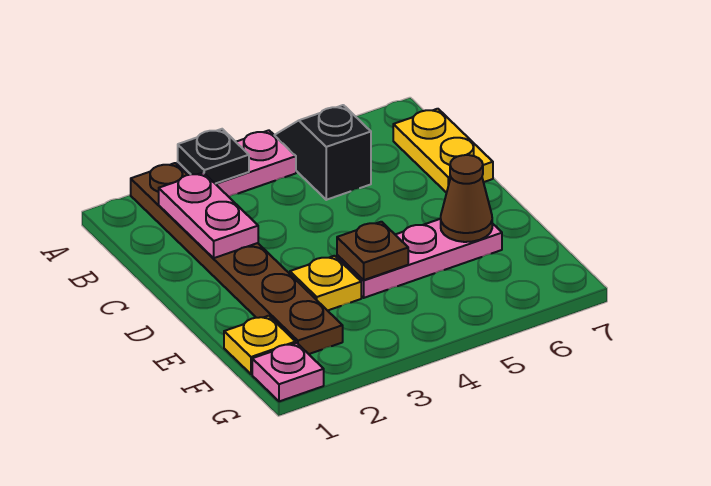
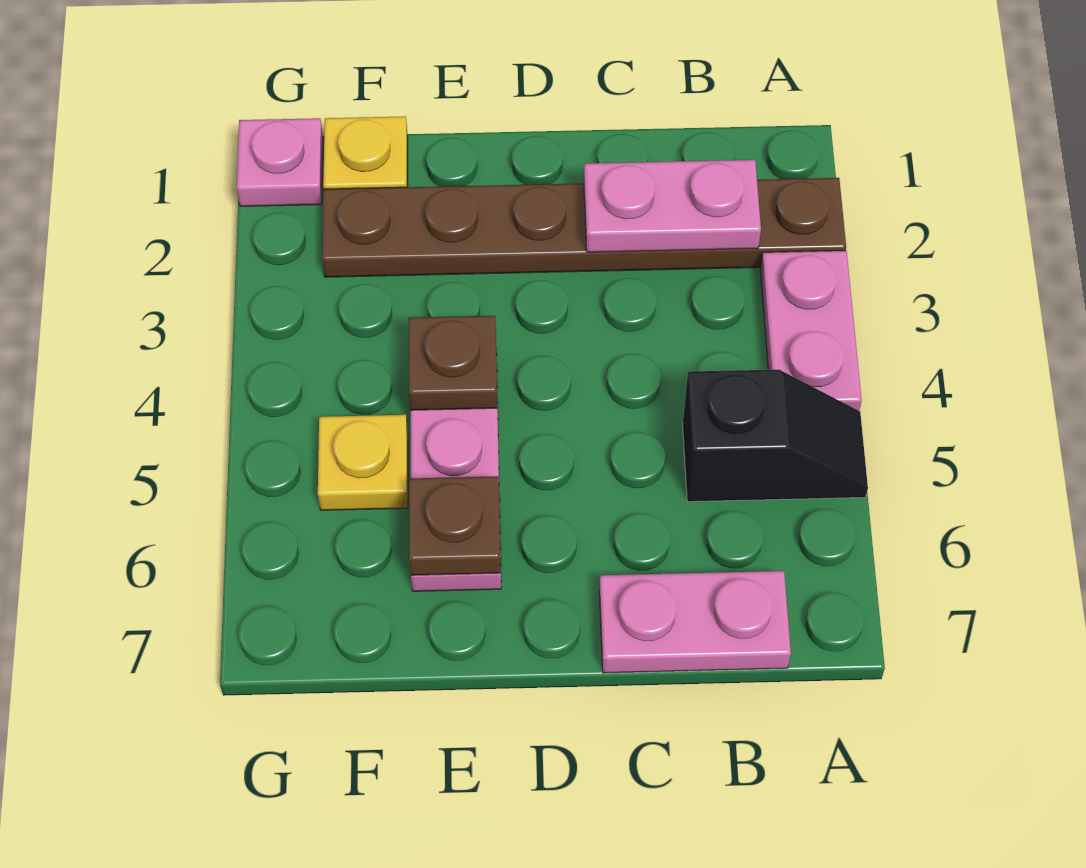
black plate A3 level 2 -> none
yellow plate B7:C7 level 1 -> pink plate B7:C7 level 1
yellow plate E3 level 1 -> yellow plate F5 level 1
brown cone E6 level 2 -> brown plate E6 level 2

